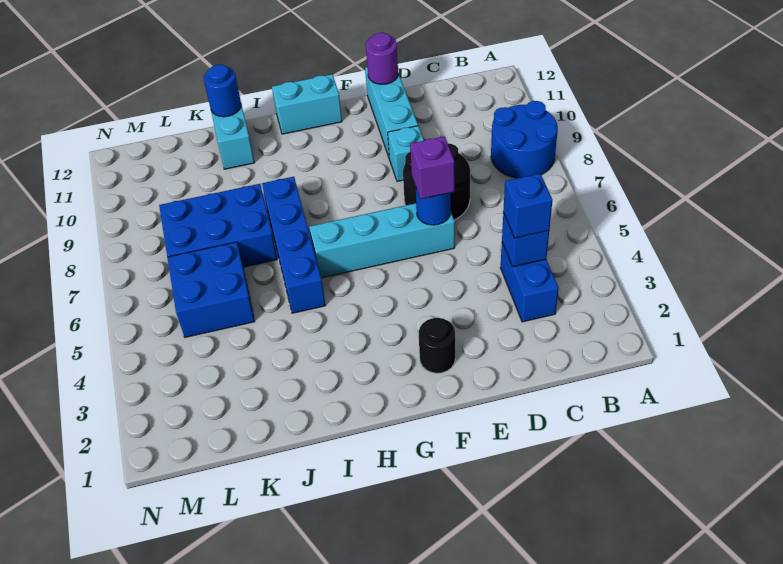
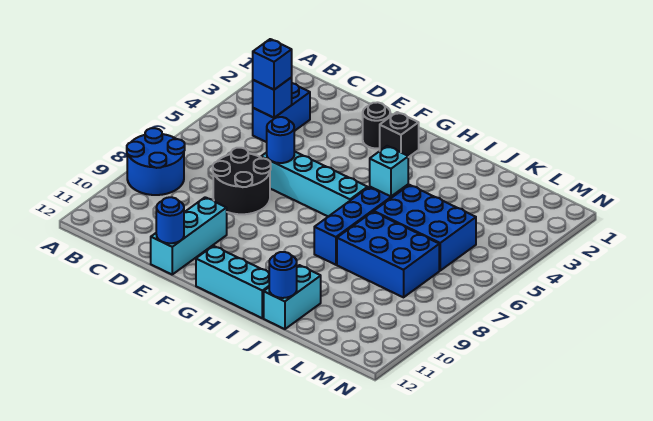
purple brick E6 level 3 -> none
cyan brick E9 level 1 -> cyan brick I5 level 2
purple round brick E12 level 2 -> blue round brick E12 level 2
none -> black brick G2 level 1
cyan brick G12:H12 level 1 -> cyan brick G12:I12 level 1
blue brick K5:L6 level 1 -> blue brick J5:L6 level 1

